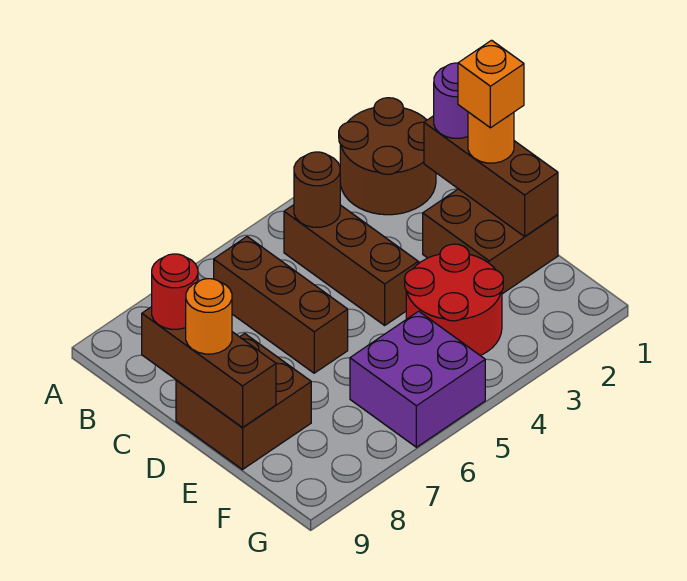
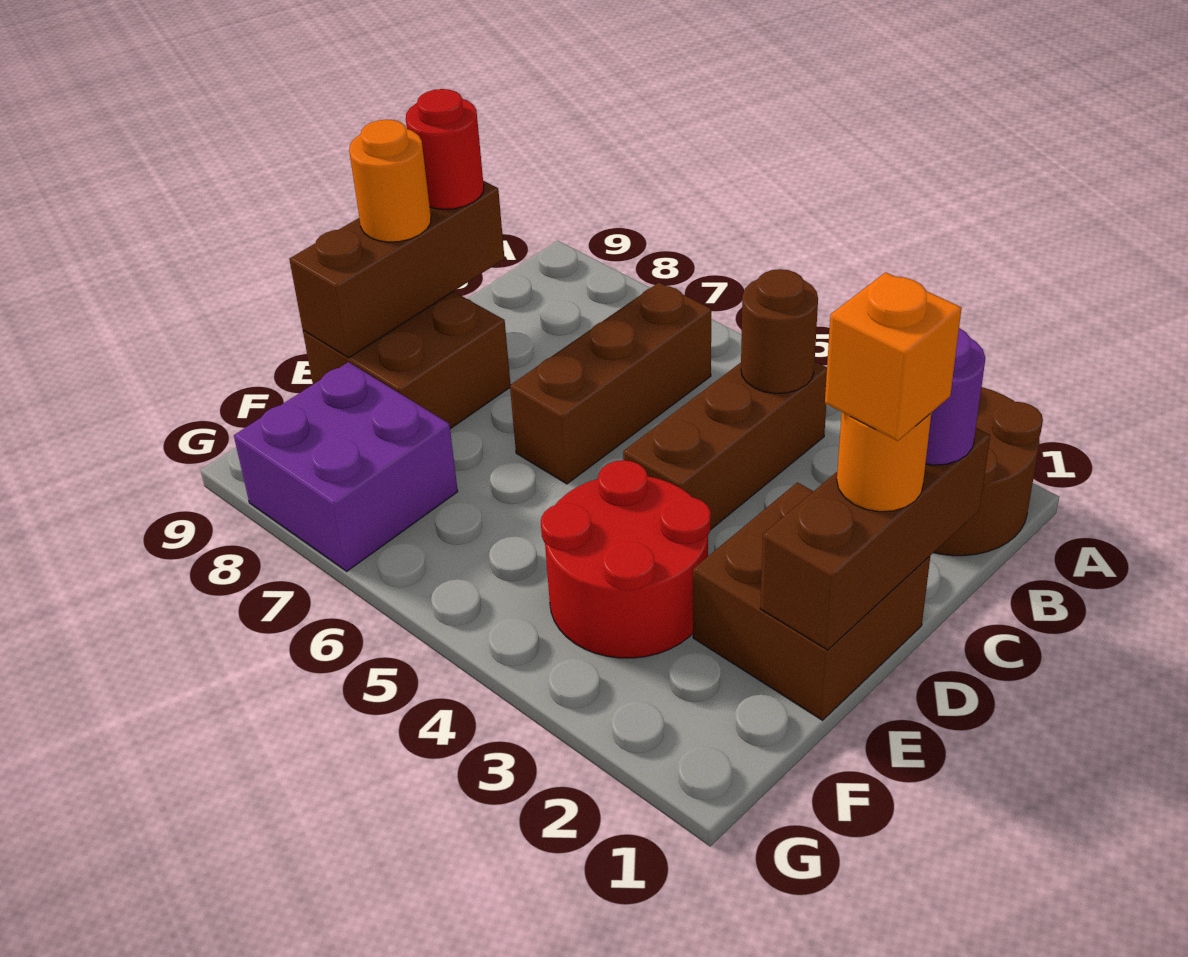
purple brick F5:G6 level 1 -> purple brick F7:G8 level 1

